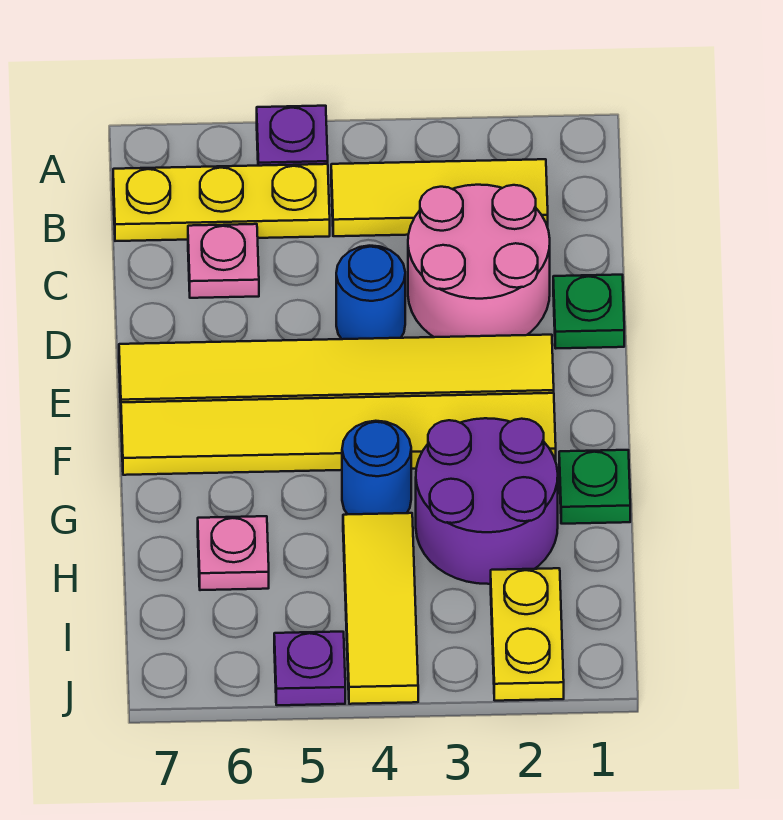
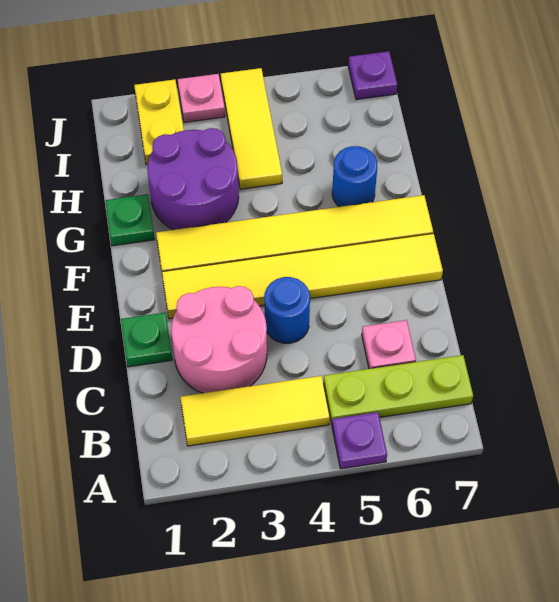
yellow plate B5:B7 level 1 -> lime plate B5:B7 level 1
blue round brick G4 level 1 -> blue round brick G6 level 1
pink plate H6 level 1 -> pink plate J3 level 1
purple plate J5 level 1 -> purple plate J7 level 1

